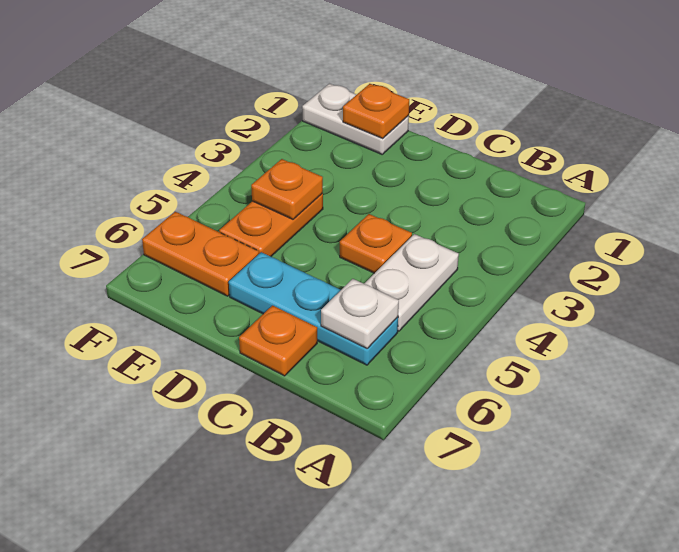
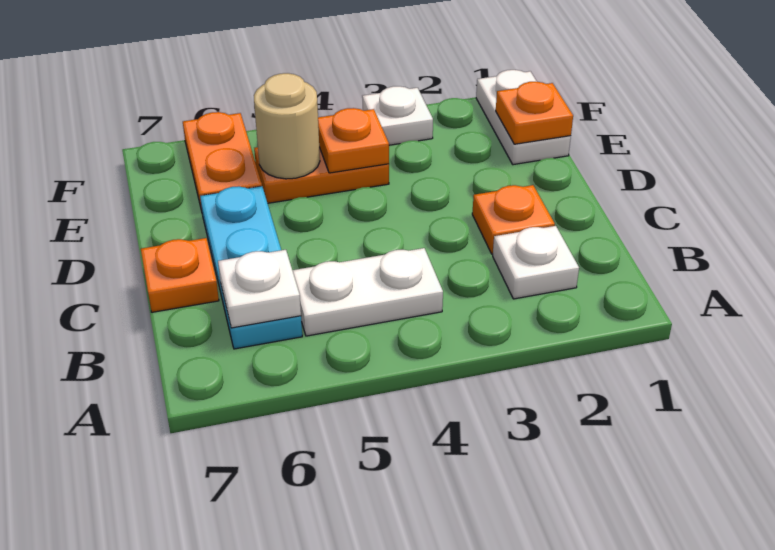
none -> white plate B2 level 1
orange plate C4 level 1 -> orange plate C2 level 1
none -> tan round brick E5 level 2
none -> white plate F3 level 1

